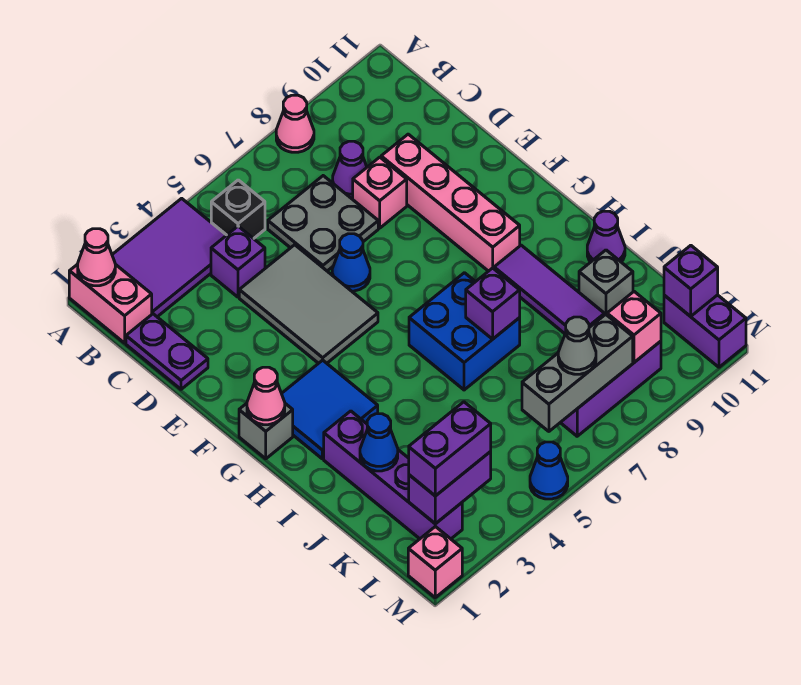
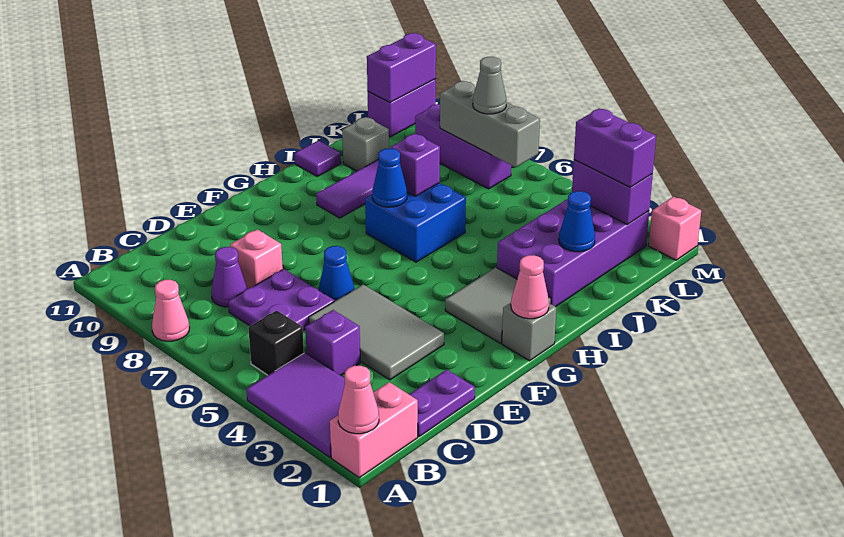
grey plate C6:D7 level 1 -> purple plate C6:D7 level 1
grey tile D4:F5 level 1 -> grey tile D3:E5 level 1
pink brick D9:G9 level 1 -> none
blue tile G2:H3 level 1 -> grey tile G2:H3 level 1
purple brick I2:L2 level 1 -> purple brick I2:L3 level 1
purple cone I11 level 1 -> purple tile I11 level 1
pink brick L9 level 2 -> none
purple brick L11 level 2 -> purple brick L11:M11 level 2
blue cone M5 level 1 -> blue cone H7 level 2

